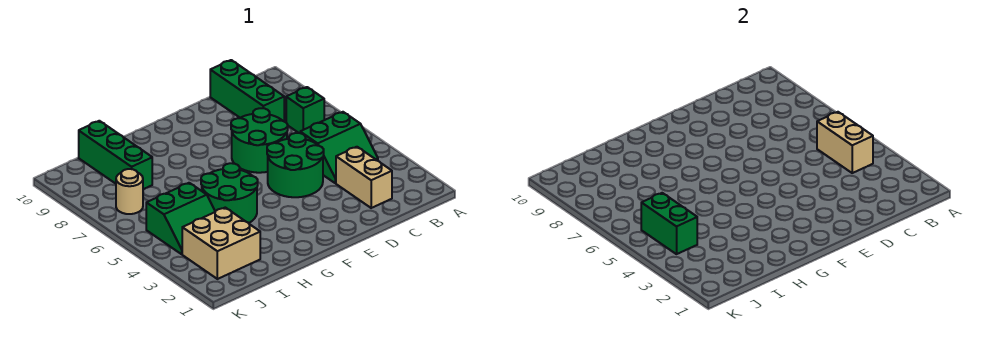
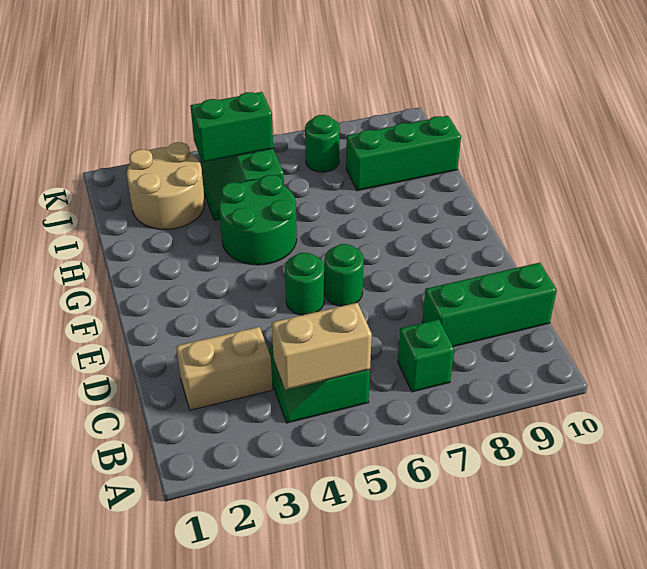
green round brick D4:E5 level 1 -> green round brick E5 level 1
green round brick D6:E7 level 1 -> green round brick E6 level 1
tan brick I2:J3 level 1 -> tan round brick I2:J3 level 1
tan round brick J7 level 1 -> green round brick J7 level 1

